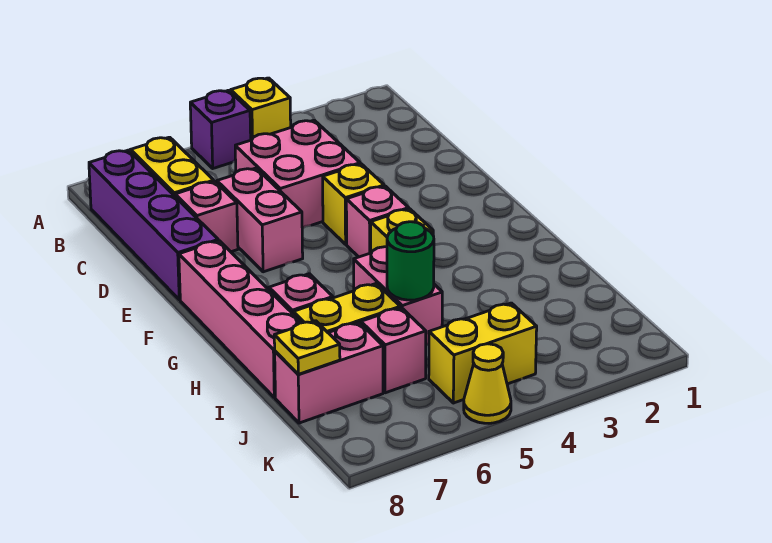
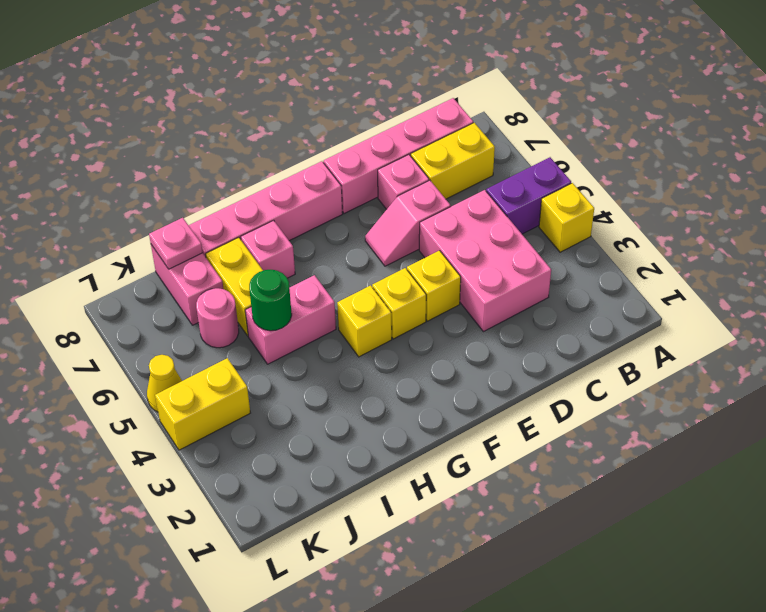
purple brick A5 level 1 -> purple brick A5:B5 level 1
purple brick B8:E8 level 1 -> pink brick B8:E8 level 1
pink brick C4:D5 level 1 -> pink brick C3:D5 level 1
pink brick D6:E6 level 1 -> pink slope D6:E6 level 1 top D
pink brick F4 level 1 -> yellow brick F4 level 1
pink brick J6 level 1 -> pink round brick J6 level 1
yellow plate J8 level 2 -> pink plate J8 level 2
yellow brick K4:K5 level 1 -> yellow brick K4:L4 level 1

